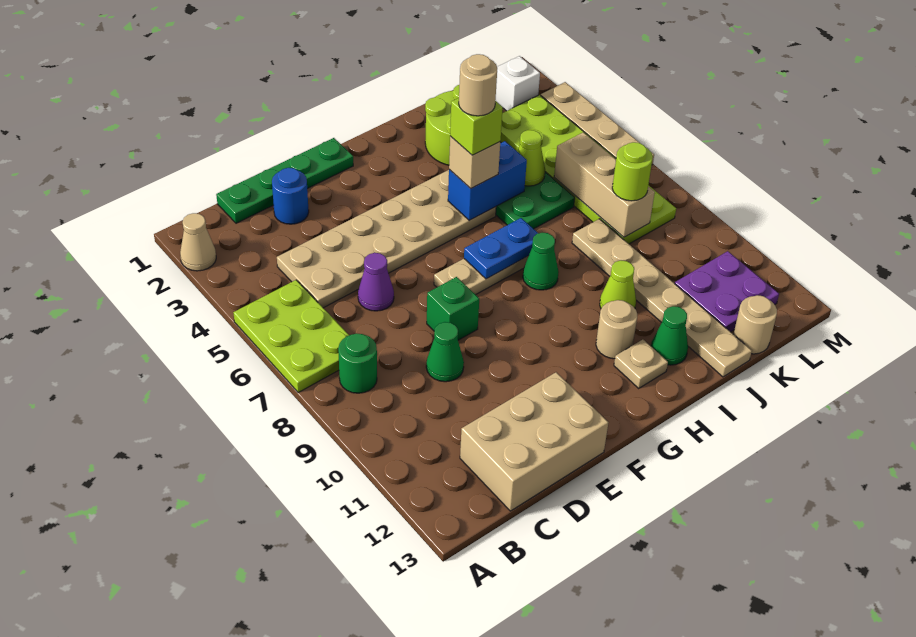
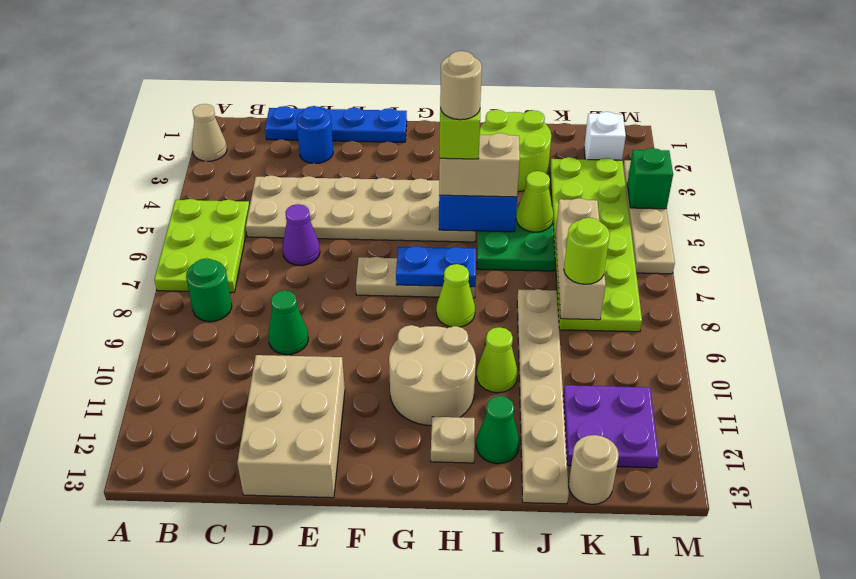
green plate C1:F1 level 1 -> blue plate C1:F1 level 1
tan brick C12:E13 level 1 -> tan brick D11:E13 level 1
green brick E8 level 1 -> green brick M4 level 2
tan brick H5 level 3 -> tan brick H5:I5 level 3
green cone H8 level 1 -> lime cone H8 level 1
tan round brick H11 level 1 -> tan round brick G10:H11 level 1

